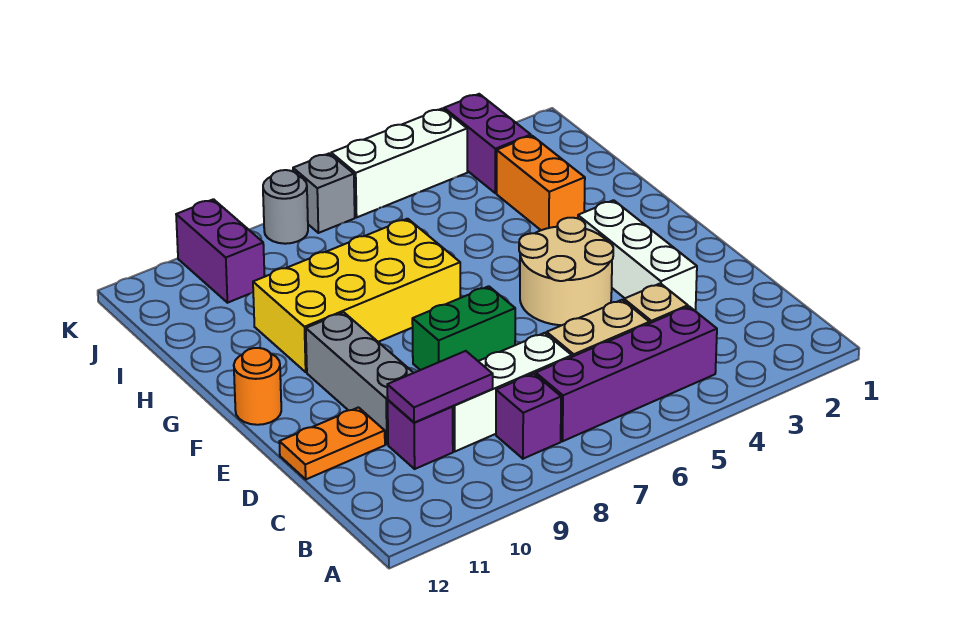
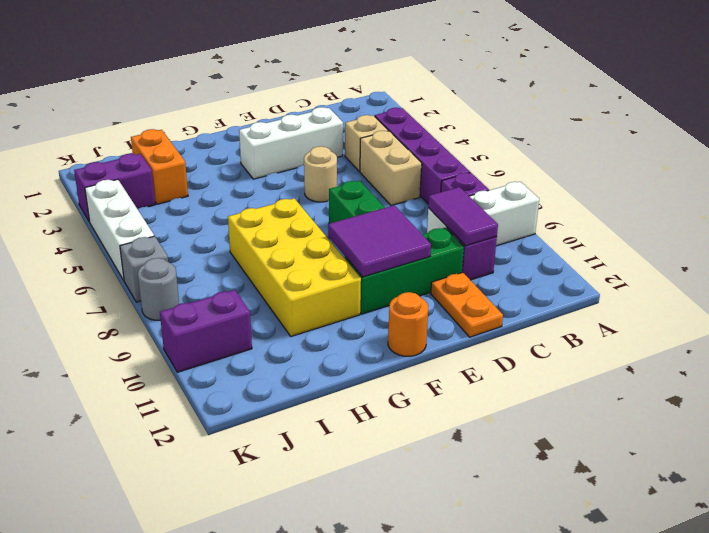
white brick C7:C9 level 1 -> white brick A9:C9 level 1
grey brick D10:F10 level 1 -> green brick D10:F10 level 1
tan round brick E4:F5 level 1 -> tan round brick E5 level 1
none -> purple tile E9:F10 level 2
orange brick H3:I3 level 1 -> orange brick I2:I3 level 1

